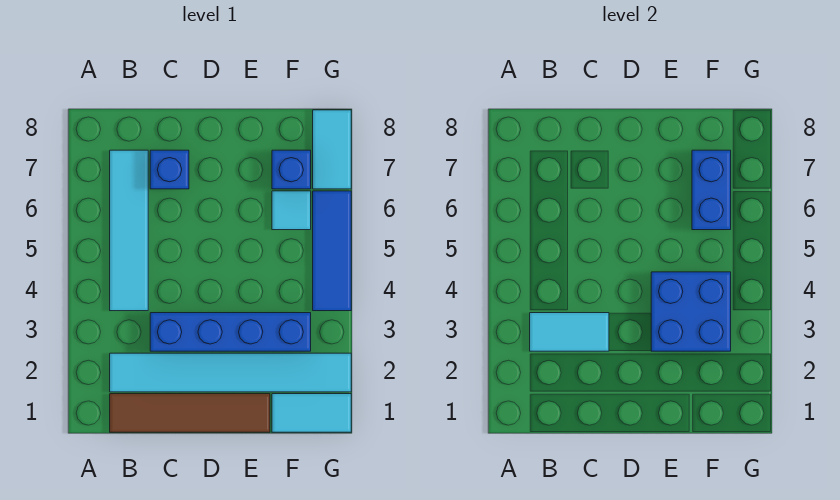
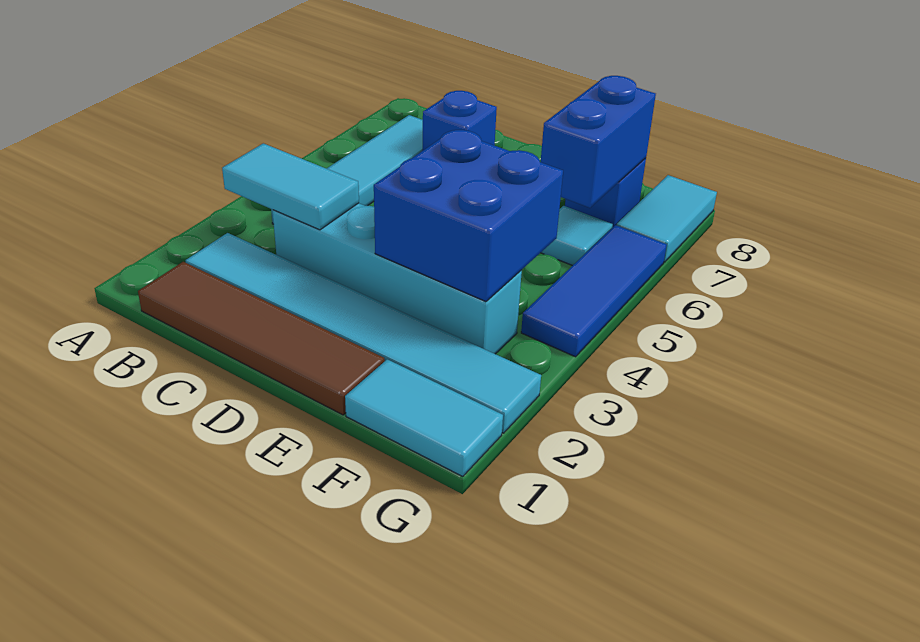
blue brick C3:F3 level 1 -> cyan brick C3:F3 level 1

